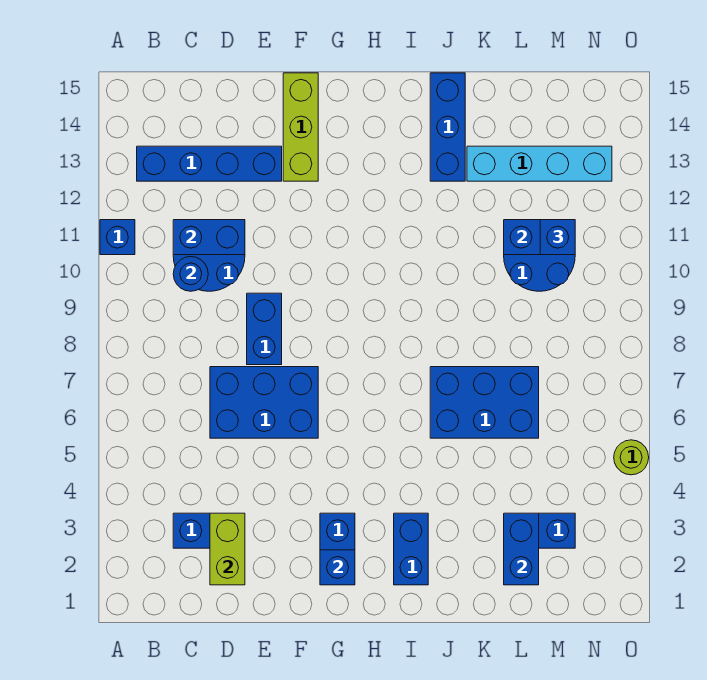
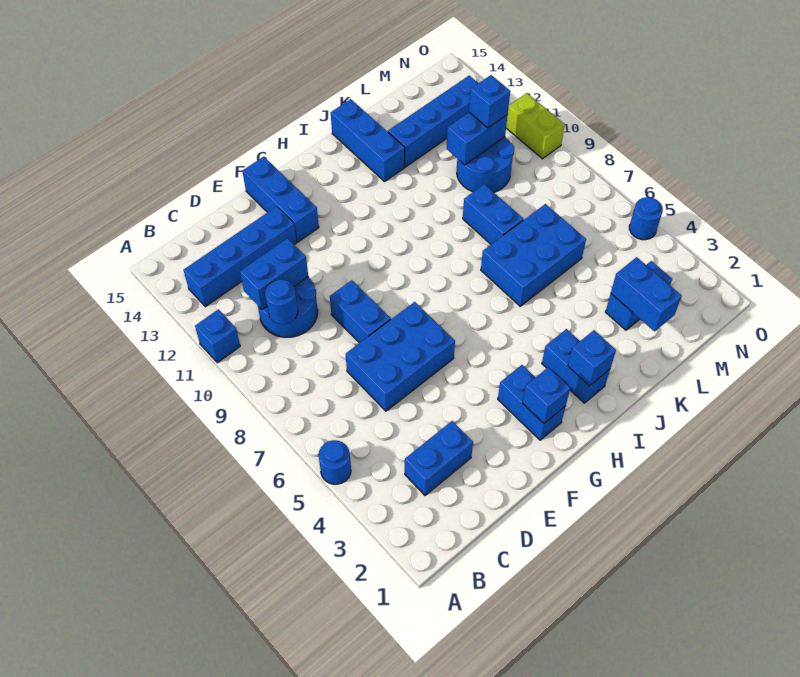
none -> blue round brick A5 level 1
lime brick D2:D3 level 2 -> lime brick O10:O11 level 1
lime brick F13:F15 level 1 -> blue brick F13:F15 level 1
none -> blue brick I2 level 2
none -> blue brick K8:K9 level 1
cyan brick K13:N13 level 1 -> blue brick K13:N13 level 1
lime round brick O5 level 1 -> blue round brick O5 level 1

